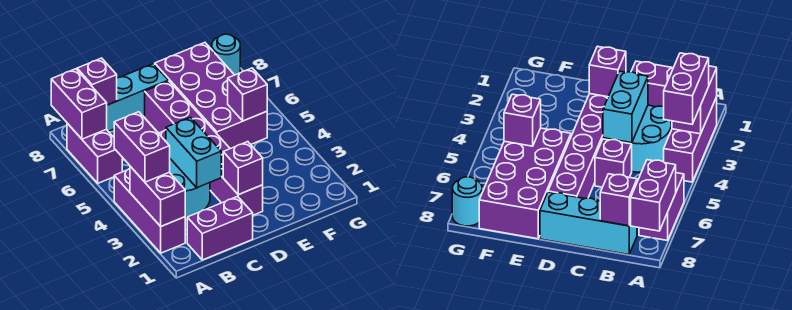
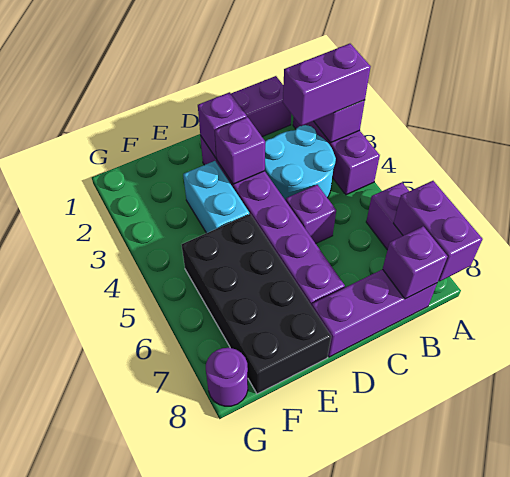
purple brick A3:A4 level 3 -> purple brick A3:B3 level 3
cyan brick B8:D8 level 1 -> purple brick B8:D8 level 1
cyan brick C3:C4 level 2 -> cyan brick E3:E4 level 1
purple brick E5:F8 level 1 -> black brick E5:F8 level 1
purple brick F5 level 2 -> purple brick D3 level 2
cyan round brick G8 level 1 -> purple round brick G8 level 1

